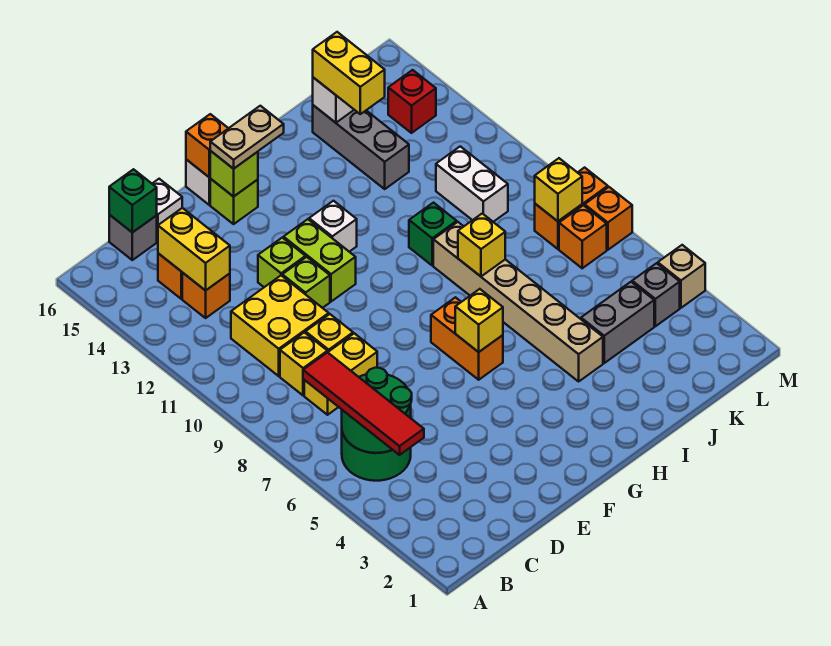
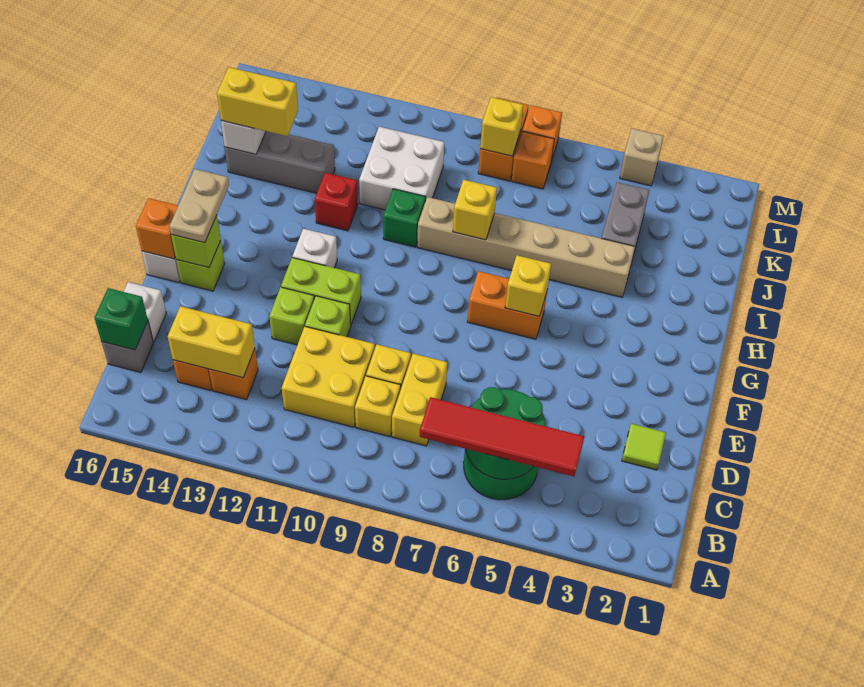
none -> lime tile D2 level 1
white brick K10:K11 level 1 -> white brick J10:K11 level 1
grey brick L4 level 1 -> none
red brick L14 level 1 -> red brick I12 level 1

